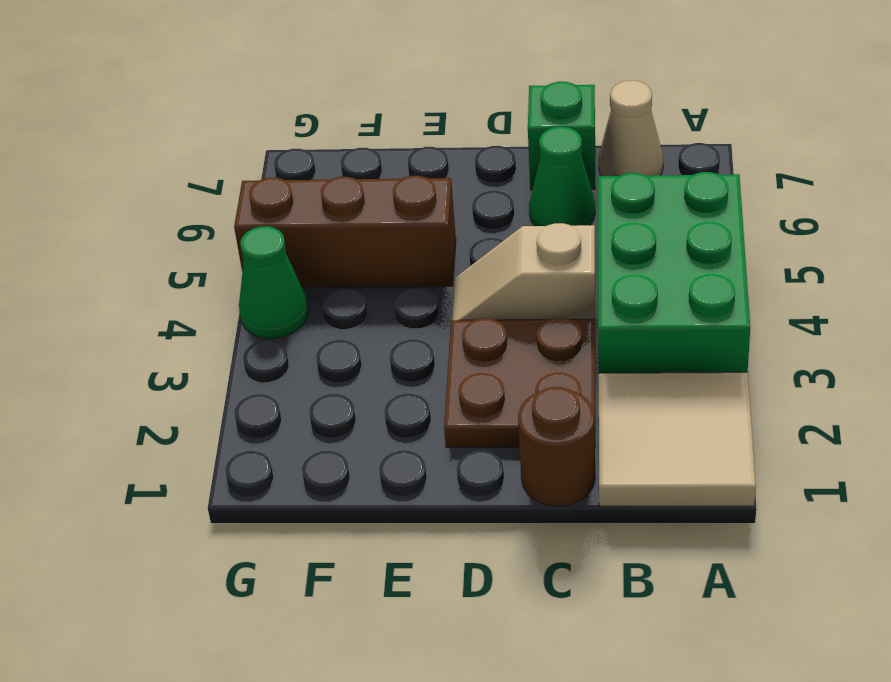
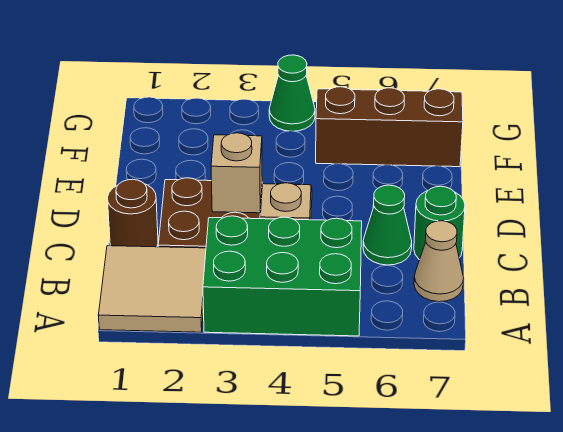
green brick C7 level 1 -> green round brick C7 level 1
none -> tan brick D3 level 2
brown brick E5:G5 level 1 -> brown brick F5:F7 level 1

